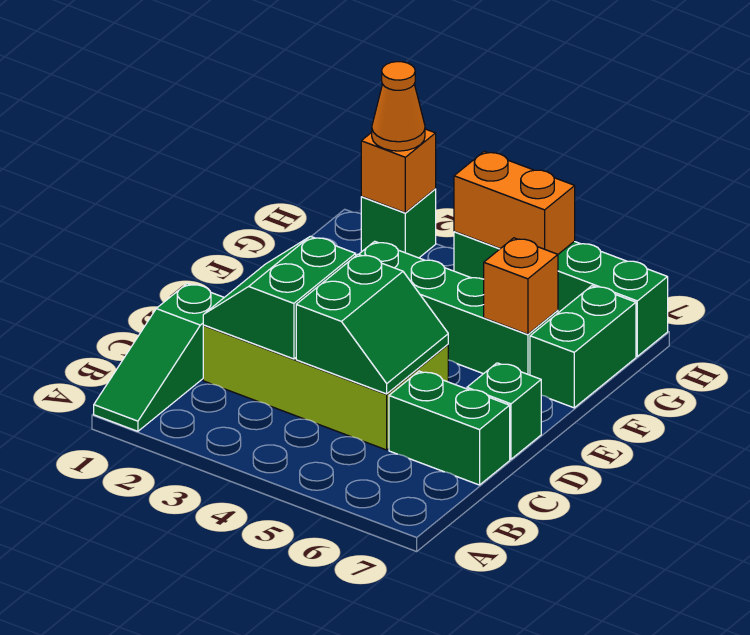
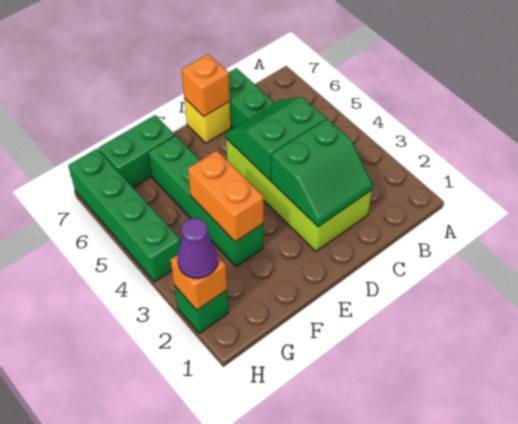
green slope A1:C1 level 1 top C -> none
green brick D7 level 1 -> yellow brick D7 level 1
orange brick F6 level 2 -> orange brick D7 level 2
orange cone H2 level 3 -> purple cone H2 level 3
orange brick H4:H5 level 2 -> orange brick F3:F4 level 2

